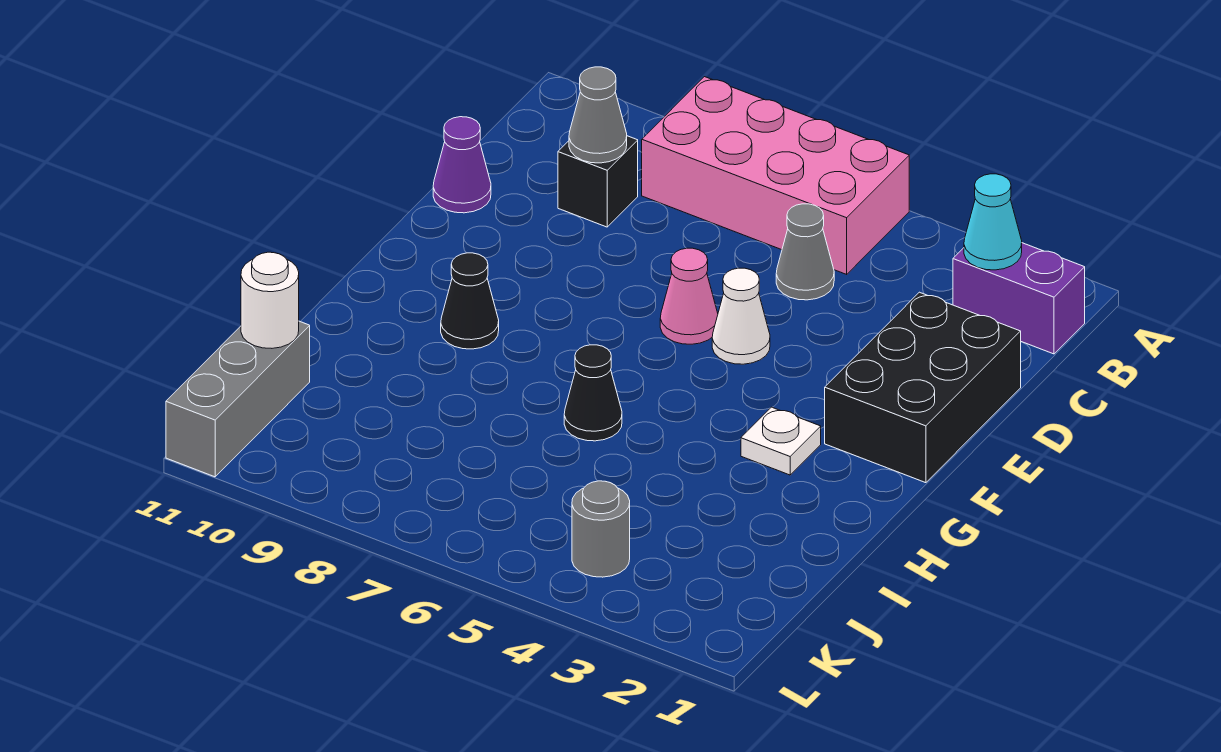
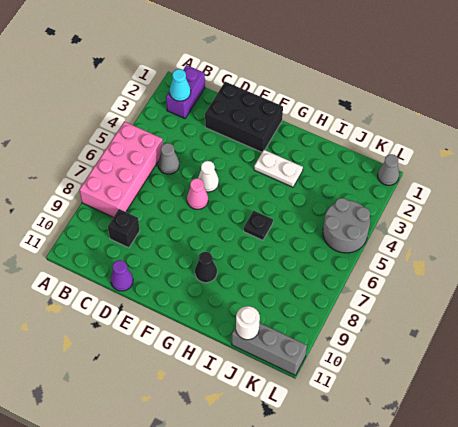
grey cone C9 level 2 -> grey cone L1 level 1
white plate G3 level 1 -> white plate G3:H3 level 1
black cone H6 level 1 -> black plate H6 level 1
grey round brick K4 level 1 -> grey round brick K4:L5 level 1

